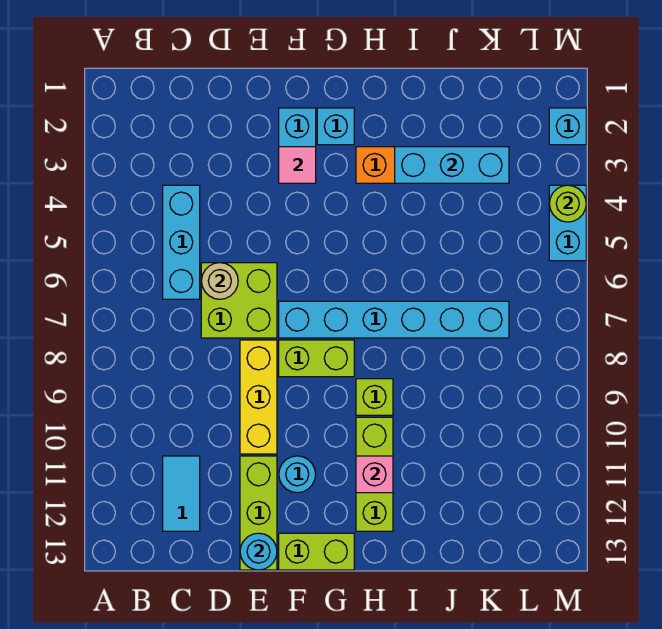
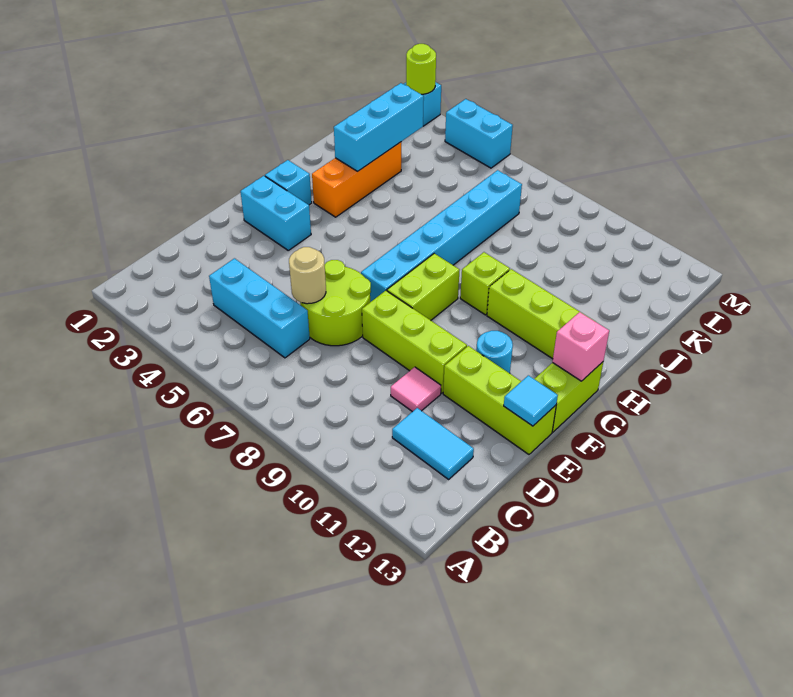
lime brick D6:E7 level 1 -> lime round brick D6:E7 level 1
yellow brick E8:E10 level 1 -> lime brick E8:E10 level 1
cyan round brick E13 level 2 -> cyan tile E13 level 2
pink tile F3 level 2 -> pink tile D10 level 1
pink brick H11 level 2 -> pink brick G13 level 2
lime round brick M4 level 2 -> lime round brick M2 level 2

